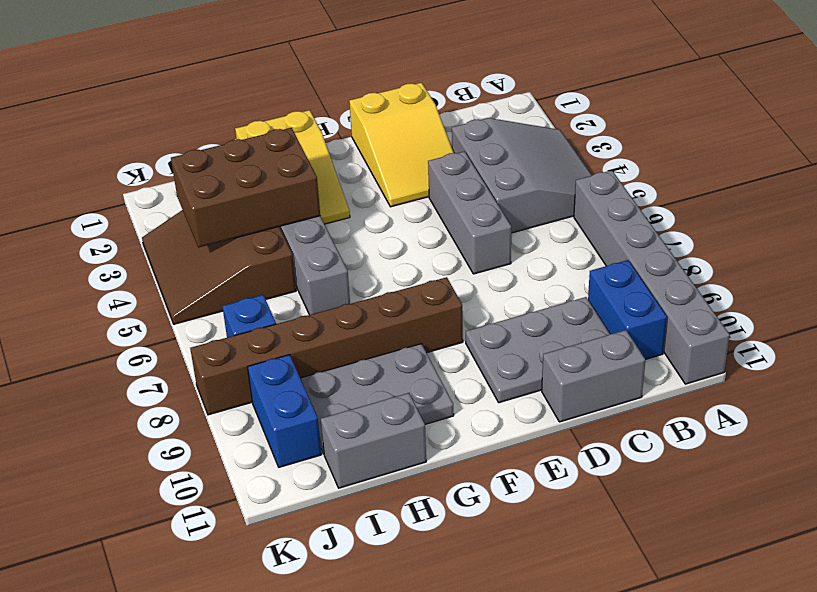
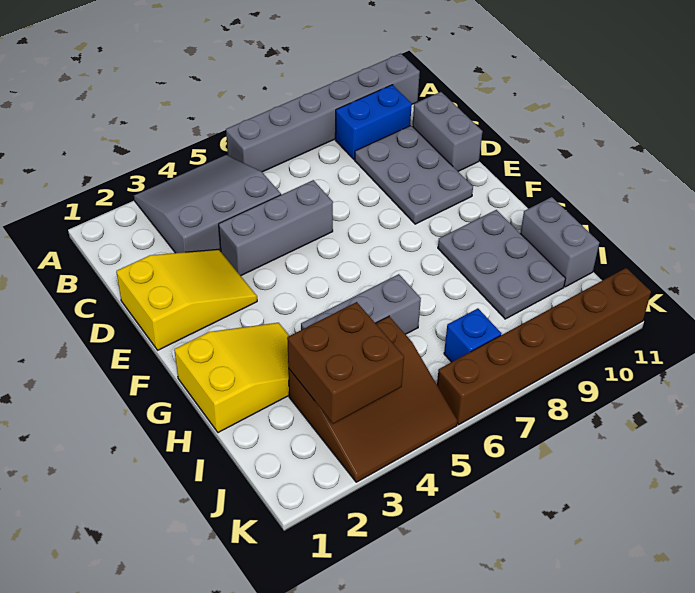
brown brick F8:K8 level 1 -> brown brick K6:K11 level 1
brown brick H3:J4 level 2 -> brown brick I3:J4 level 2
blue brick J9:J10 level 1 -> none

